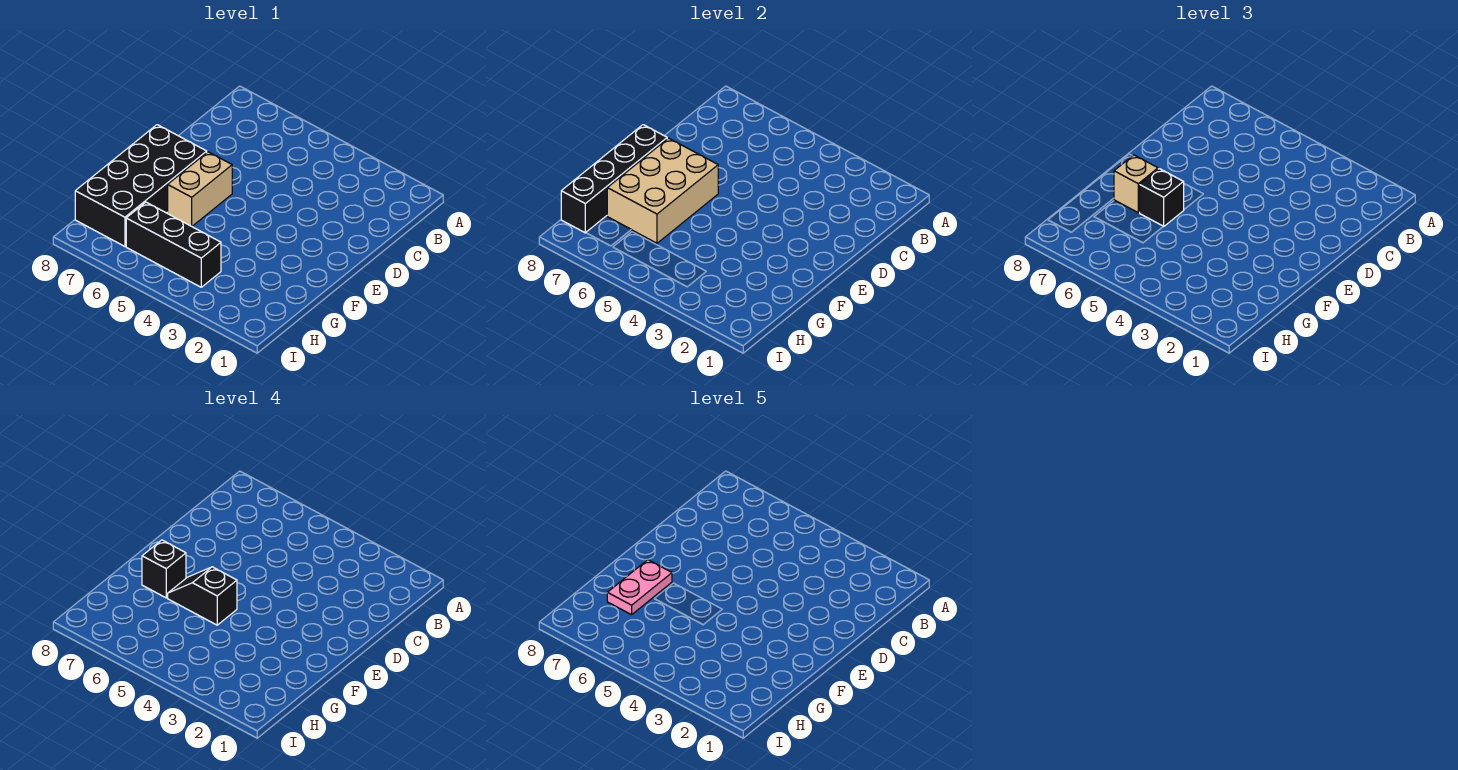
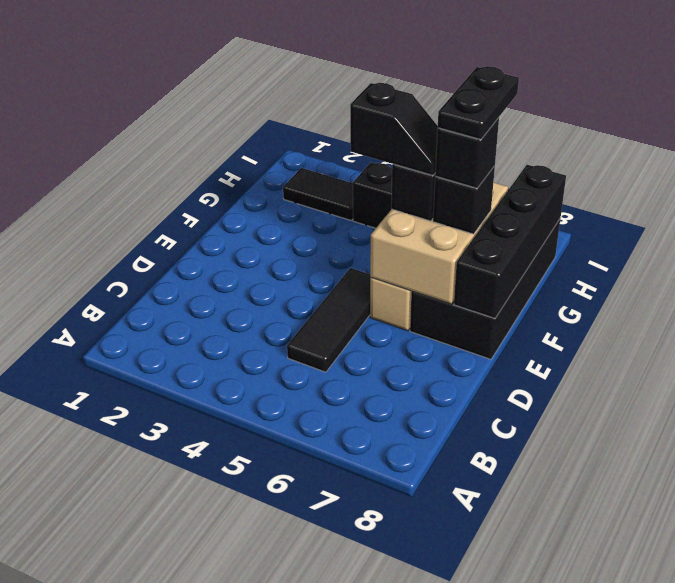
none -> black tile C5:E5 level 1
tan brick F7 level 3 -> black brick F7 level 3
pink plate F7:G7 level 5 -> black plate F7:G7 level 5
none -> black tile H2:H3 level 1

